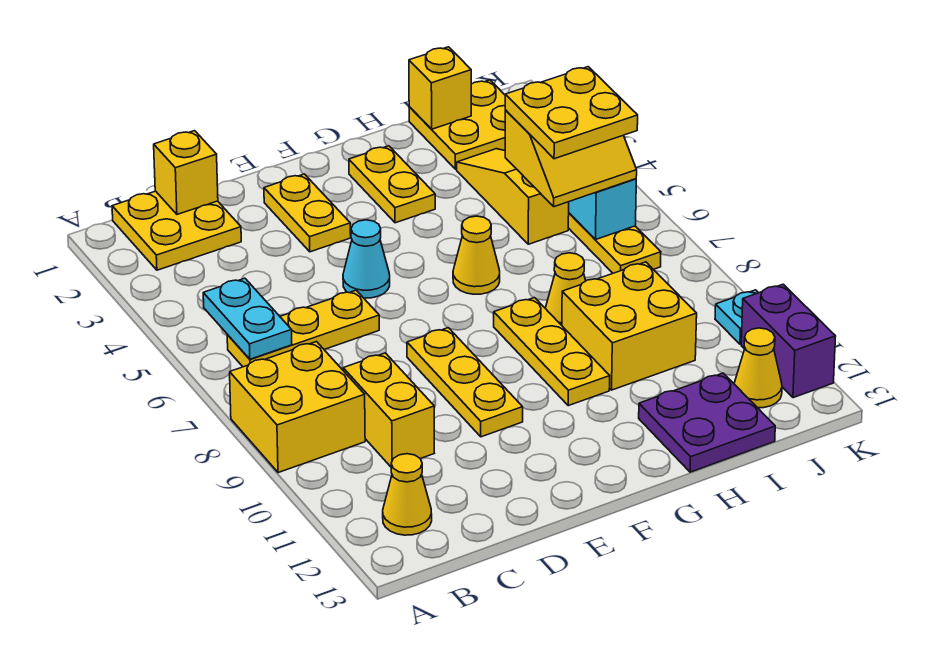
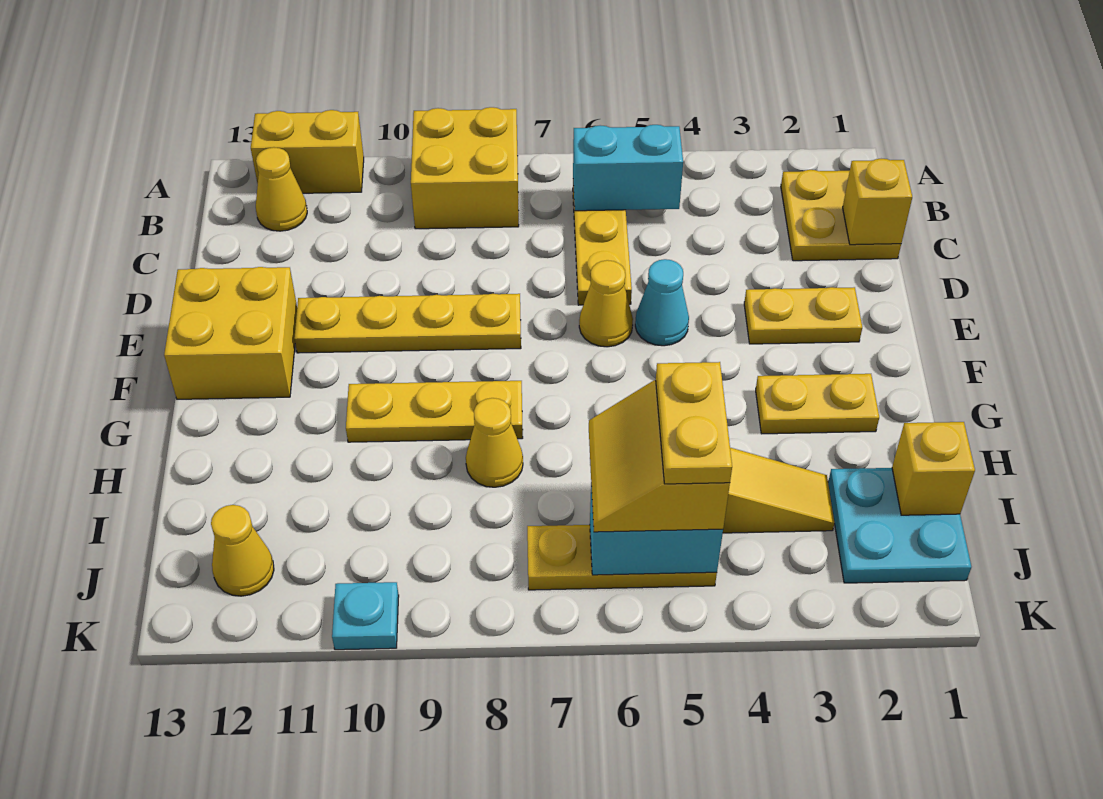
cyan plate B5:B6 level 2 -> cyan brick B5:B6 level 2
yellow brick C9:C10 level 1 -> yellow brick A11:A12 level 1
yellow plate E8:E10 level 1 -> yellow plate E8:E11 level 1
yellow cone G6 level 1 -> yellow cone E6 level 1
yellow brick H9:I10 level 1 -> yellow brick E12:F13 level 1
purple plate H12:I13 level 1 -> none
yellow plate I1:J2 level 1 -> cyan plate I1:J2 level 1
yellow plate I5:J6 level 4 -> yellow plate I5:J5 level 4
purple brick K11:K12 level 1 -> none

